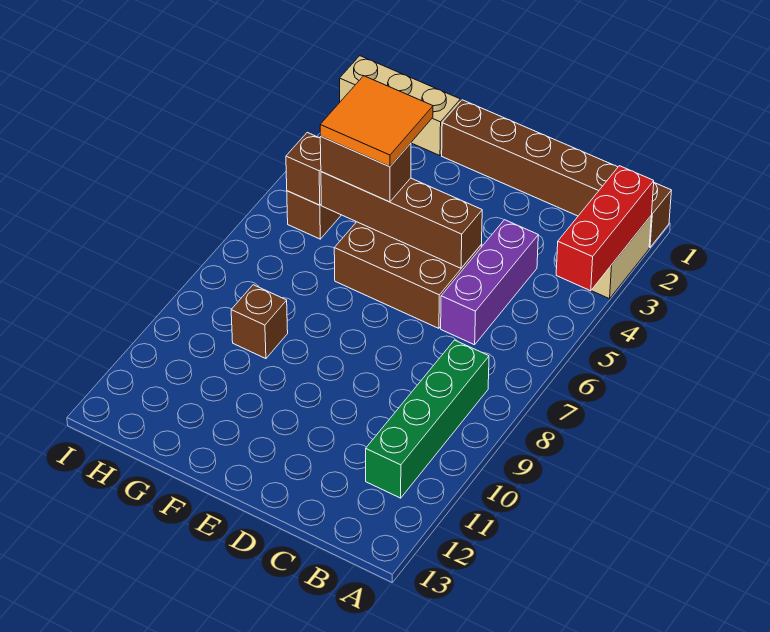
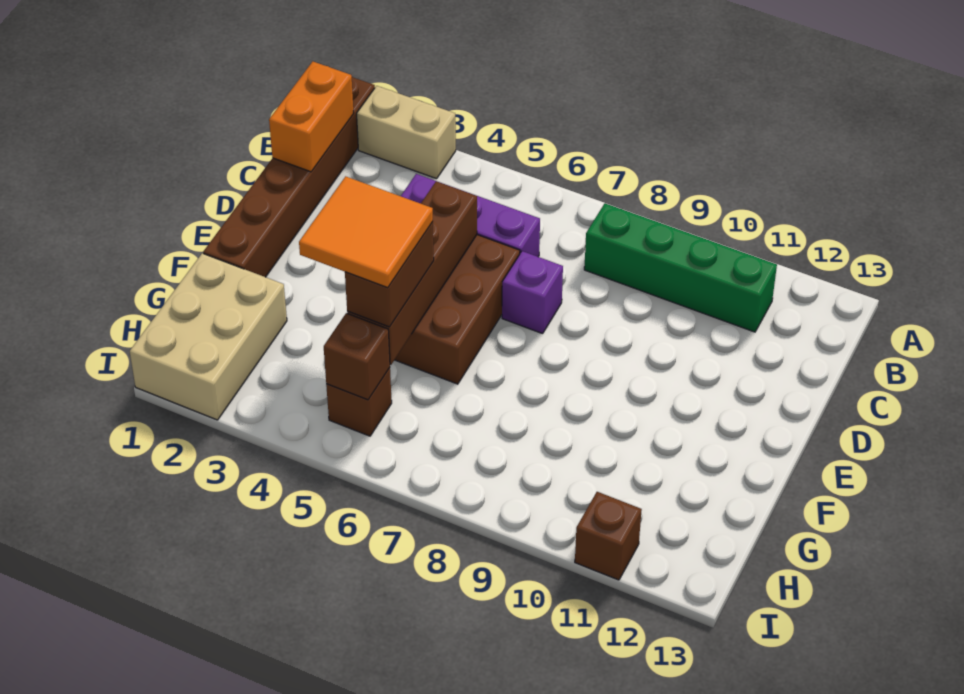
red brick A2:A4 level 2 -> none
none -> orange brick B1:C1 level 2
none -> purple brick D7 level 1
tan brick G1:I1 level 1 -> tan brick G1:I2 level 1
brown brick G9 level 1 -> brown brick I11 level 1

